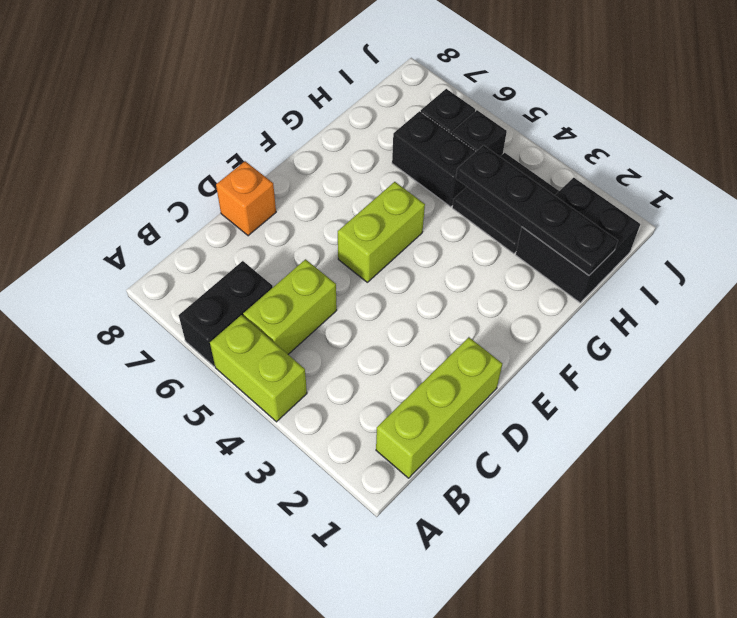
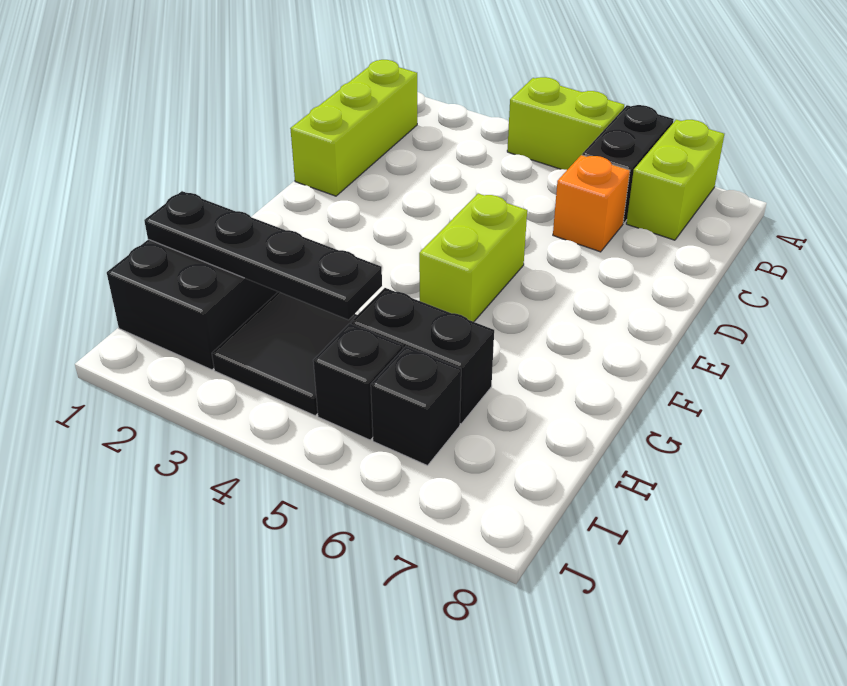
lime brick B5:C5 level 1 -> lime brick A7:B7 level 1
orange brick D8 level 1 -> orange brick C6 level 1

